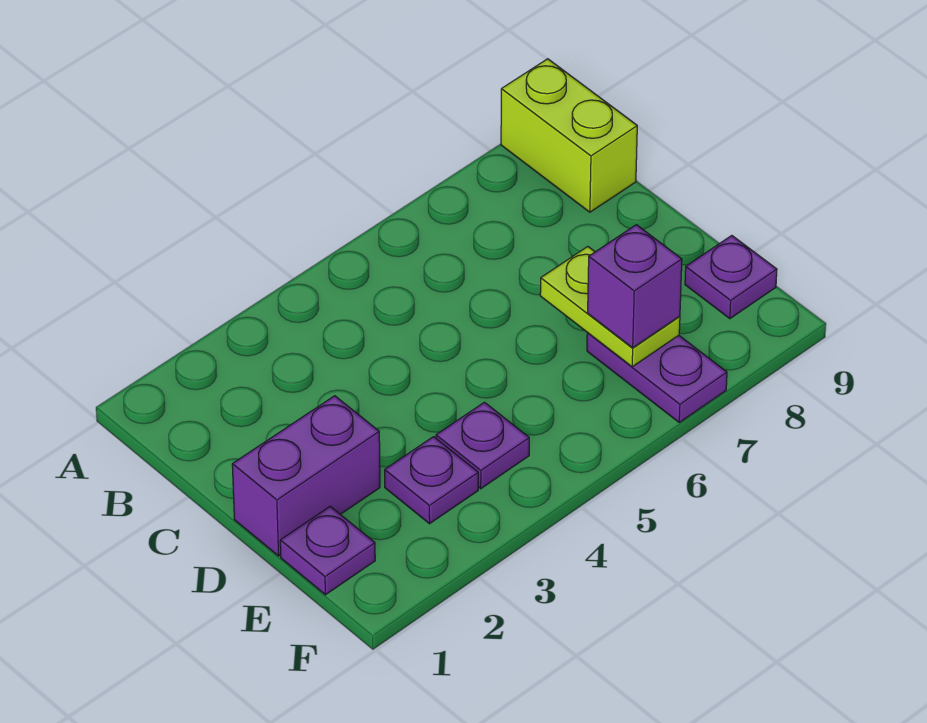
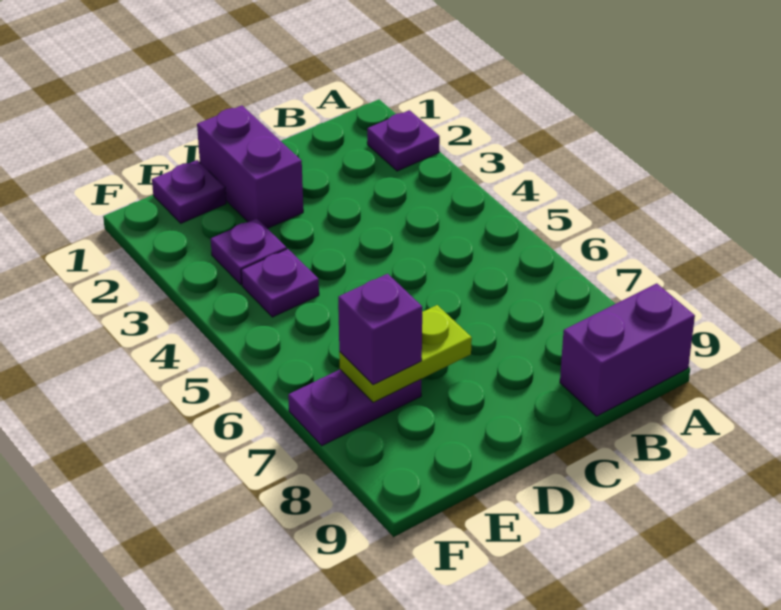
lime brick A9:B9 level 1 -> purple brick A9:B9 level 1
purple plate E9 level 1 -> purple plate A2 level 1

